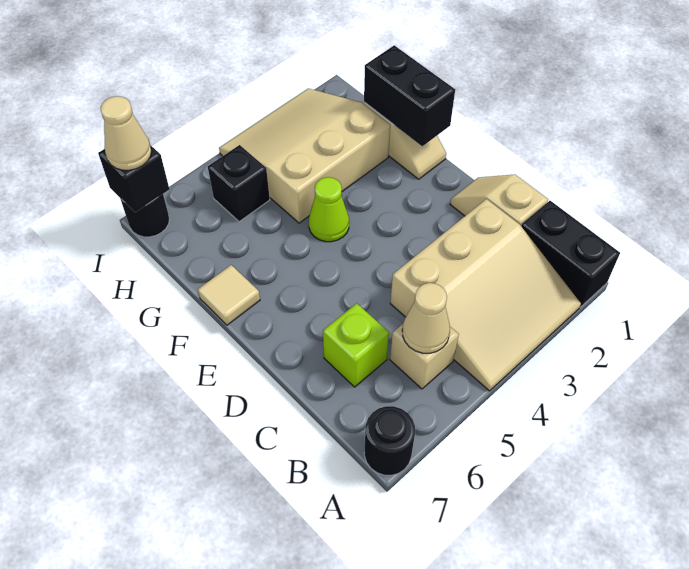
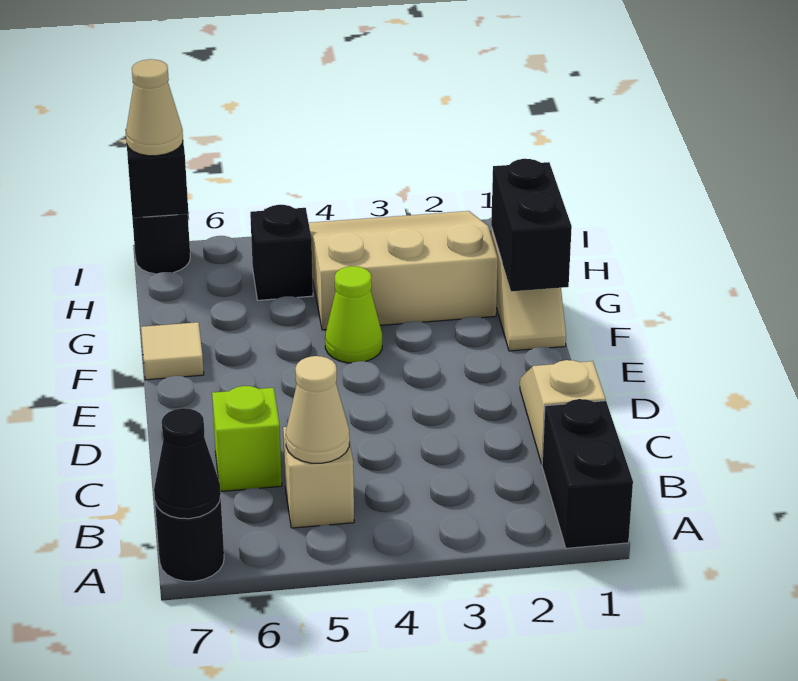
tan slope A2:C4 level 1 top C -> none
none -> black cone A7 level 2

